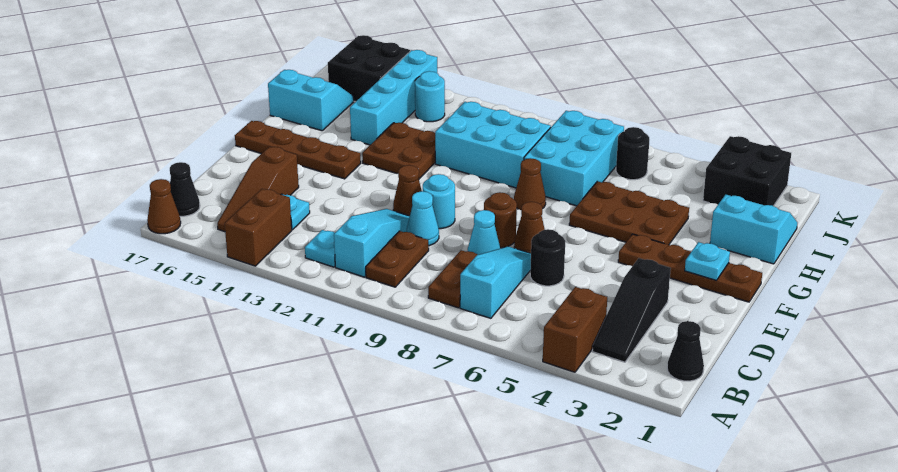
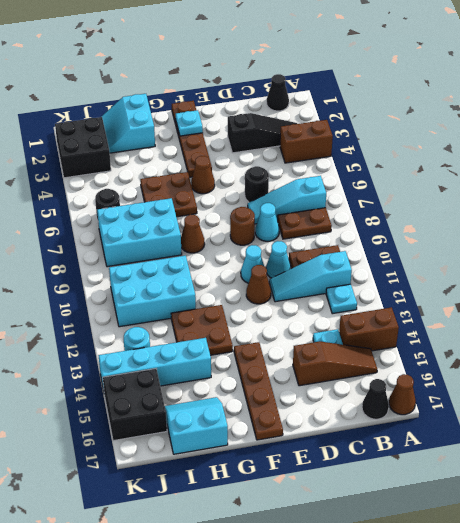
brown cone E7 level 1 -> brown cone F5 level 1
cyan round brick E10 level 1 -> cyan cone E10 level 1
brown plate G4:H6 level 1 -> brown plate G5:H6 level 1
cyan brick H9:I11 level 1 -> cyan brick H10:J11 level 1
cyan slope H16:I17 level 1 top H -> cyan slope H16:I17 level 1 top 17

